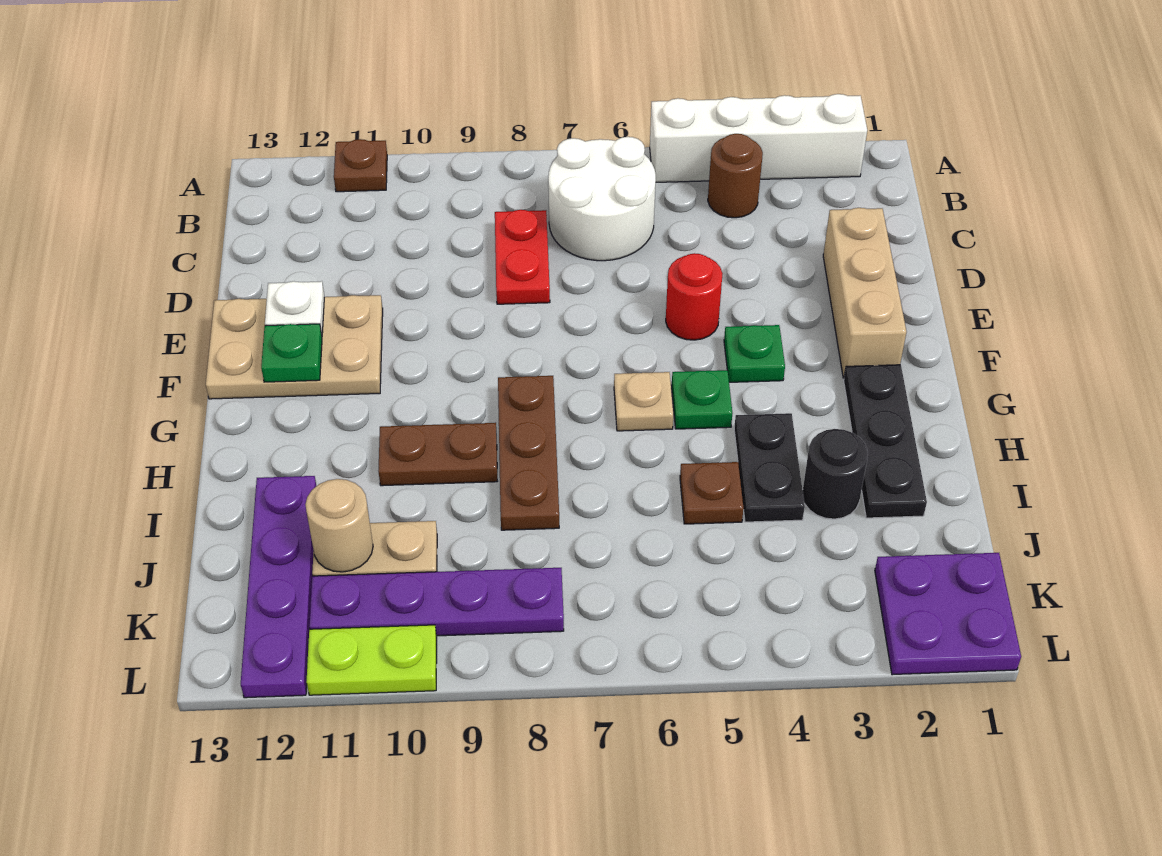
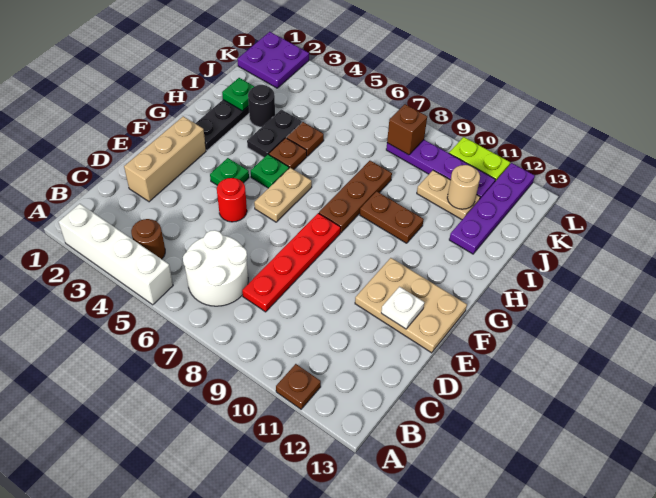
red plate C8:D8 level 1 -> red plate C8:F8 level 1
green plate F12 level 2 -> green plate I2 level 2
tan plate G6 level 1 -> tan plate F6:G6 level 1
none -> brown plate H5 level 1
none -> brown brick K8 level 2

